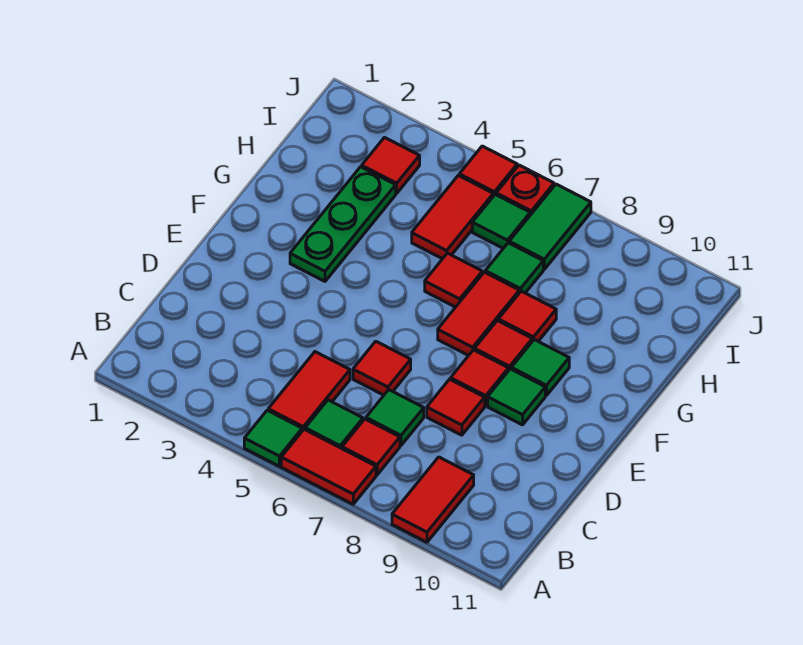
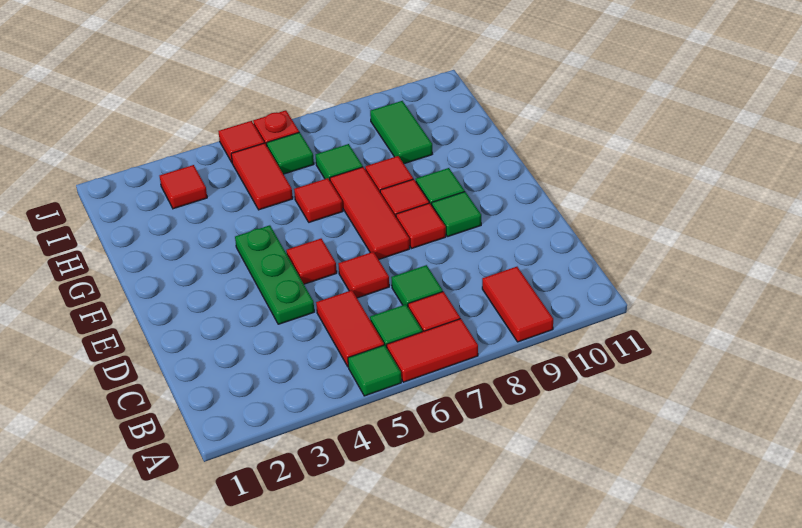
red tile D8 level 1 -> red tile E5 level 1
green plate F3:H3 level 1 -> green plate D4:F4 level 1
red tile F7:G7 level 1 -> red tile E7:G7 level 1
green tile I7:J7 level 1 -> green tile H9:I9 level 1

